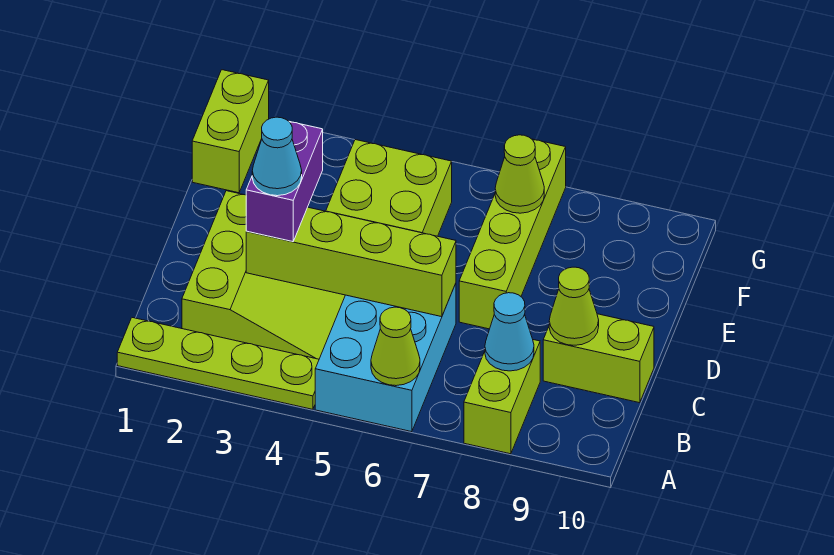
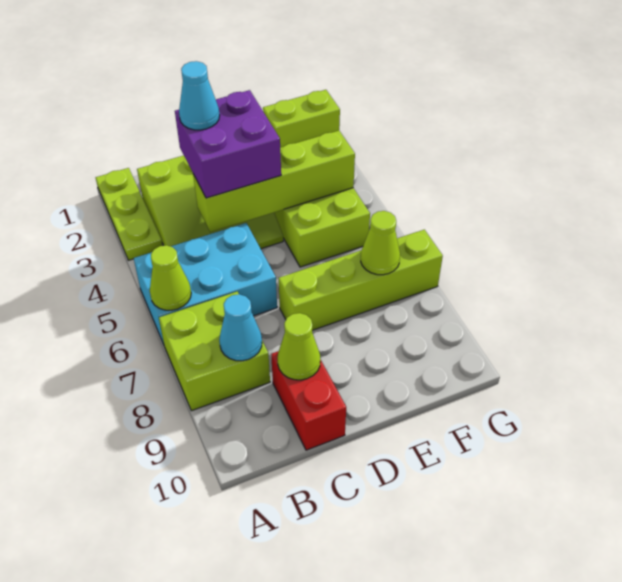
lime plate A1:A4 level 1 -> lime plate A1:A3 level 1
lime brick A8:B8 level 1 -> lime brick A7:B8 level 1
lime brick C3:C6 level 2 -> lime brick C4:F4 level 2
purple brick C3:D3 level 3 -> purple brick C3:D4 level 3
lime brick C9:C10 level 1 -> red brick C9:C10 level 1

